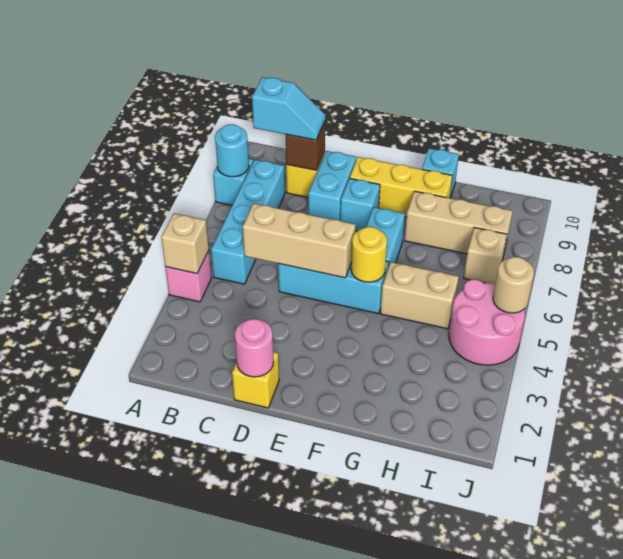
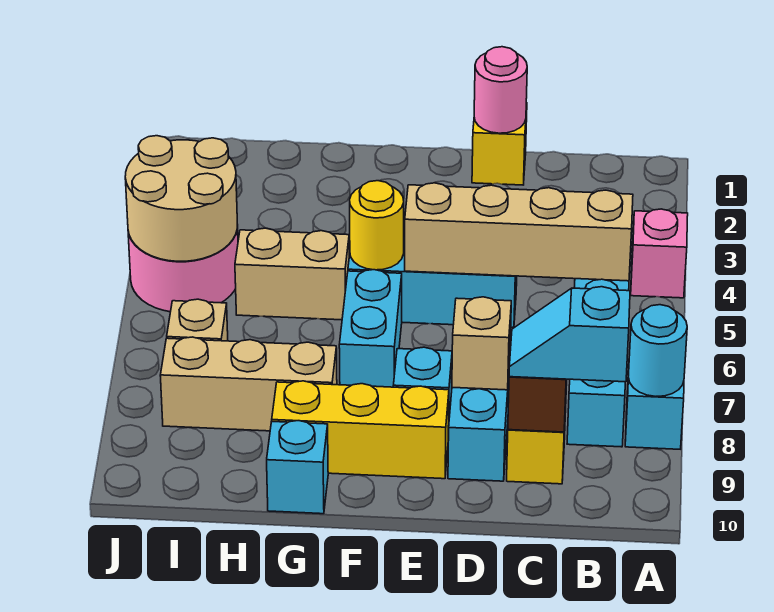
tan brick A4 level 2 -> tan brick D8 level 2
tan brick C5:E5 level 2 -> tan brick B5:E5 level 2
tan round brick J5 level 2 -> tan round brick I4:J5 level 2

